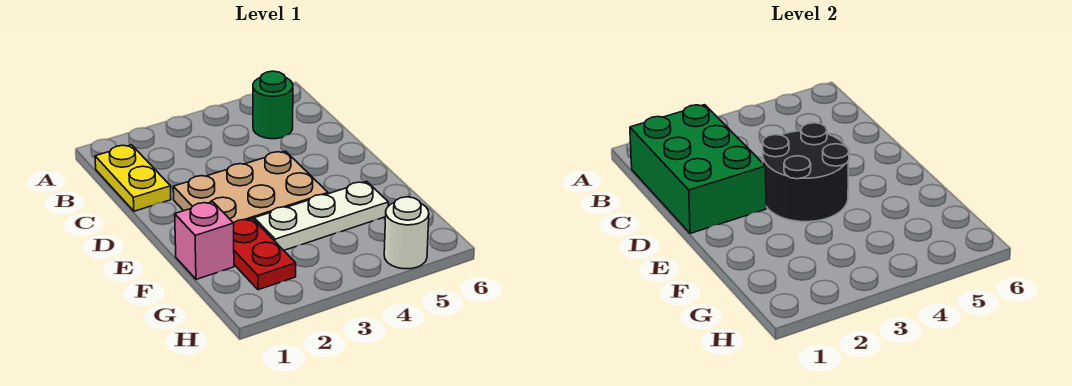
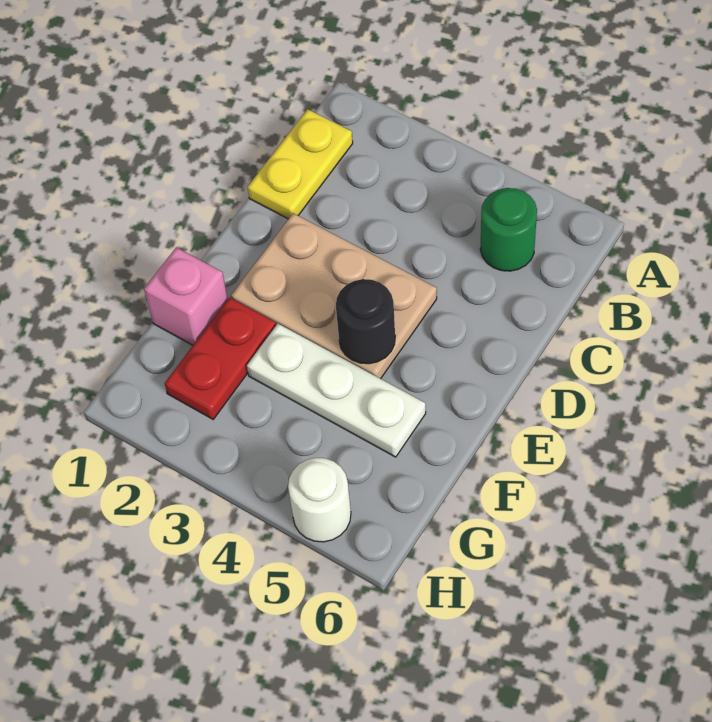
green brick B1:D2 level 2 -> none
black round brick D3:E4 level 2 -> black round brick E4 level 2

